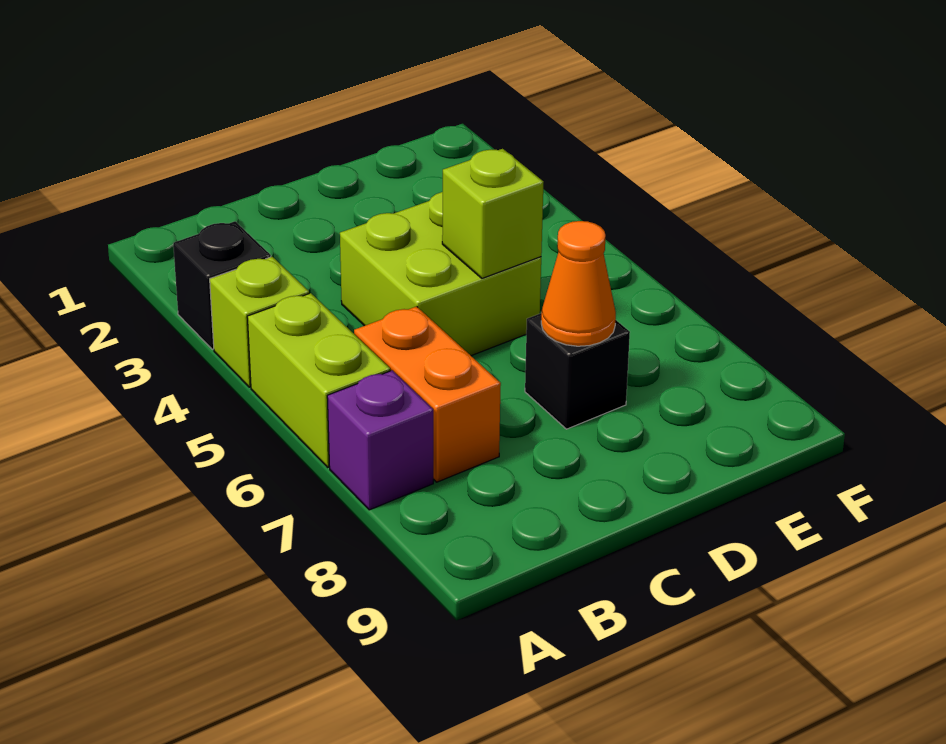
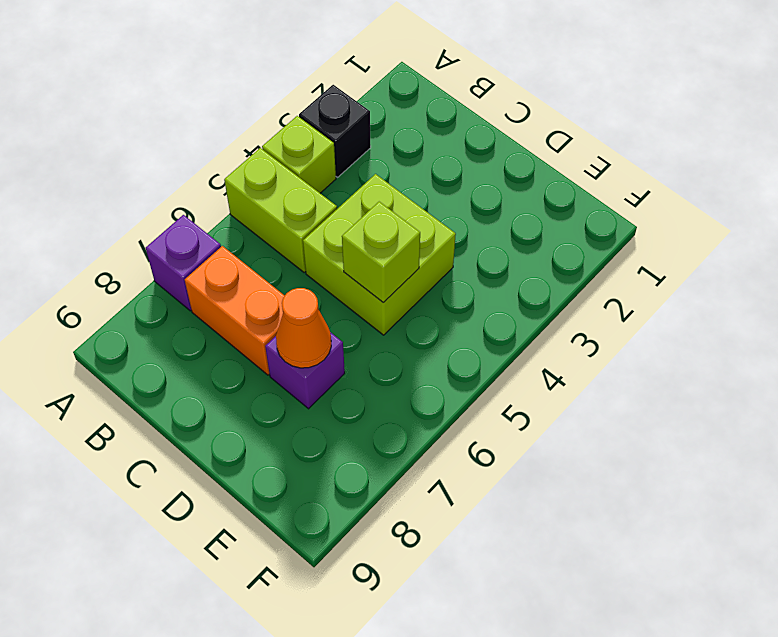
lime brick A5:A6 level 1 -> lime brick A5:B5 level 1
orange brick B6:B7 level 1 -> orange brick B7:C7 level 1
black brick D7 level 1 -> purple brick D7 level 1

